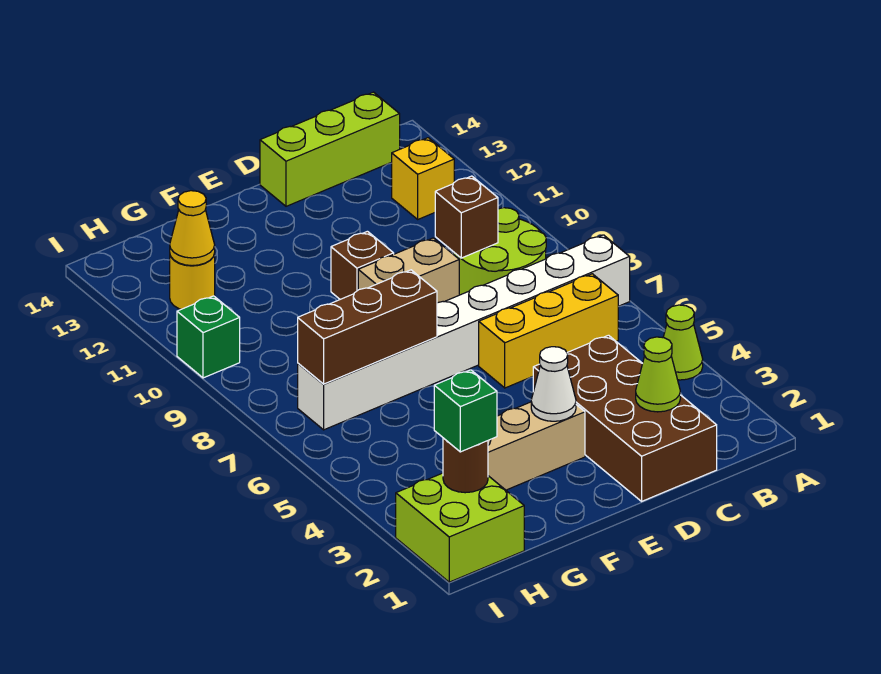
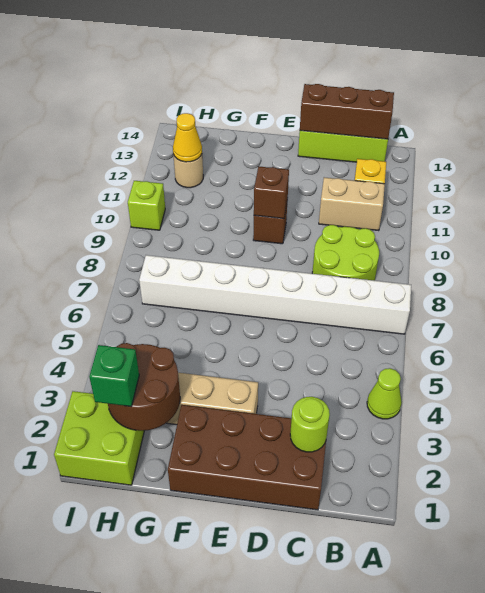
yellow brick B6:D6 level 1 -> none
brown brick C1:D4 level 1 -> brown brick C1:F2 level 1
lime cone C2 level 2 -> lime round brick C2 level 2
brown brick C9 level 2 -> brown brick E10 level 2
tan brick D9:E9 level 1 -> tan brick B11:C11 level 1
white cone E3 level 2 -> none
brown brick F7:H7 level 2 -> brown brick B14:D14 level 2
brown round brick H2 level 2 -> brown round brick G2:H3 level 2
yellow round brick H12 level 1 -> tan round brick H12 level 1
green brick I10 level 1 -> lime brick I10 level 1

